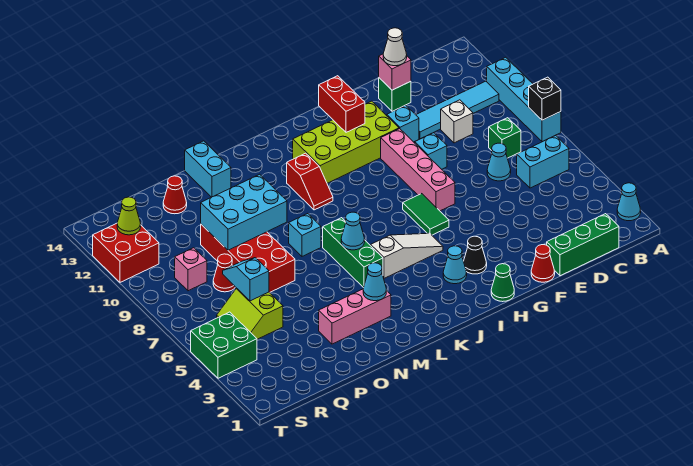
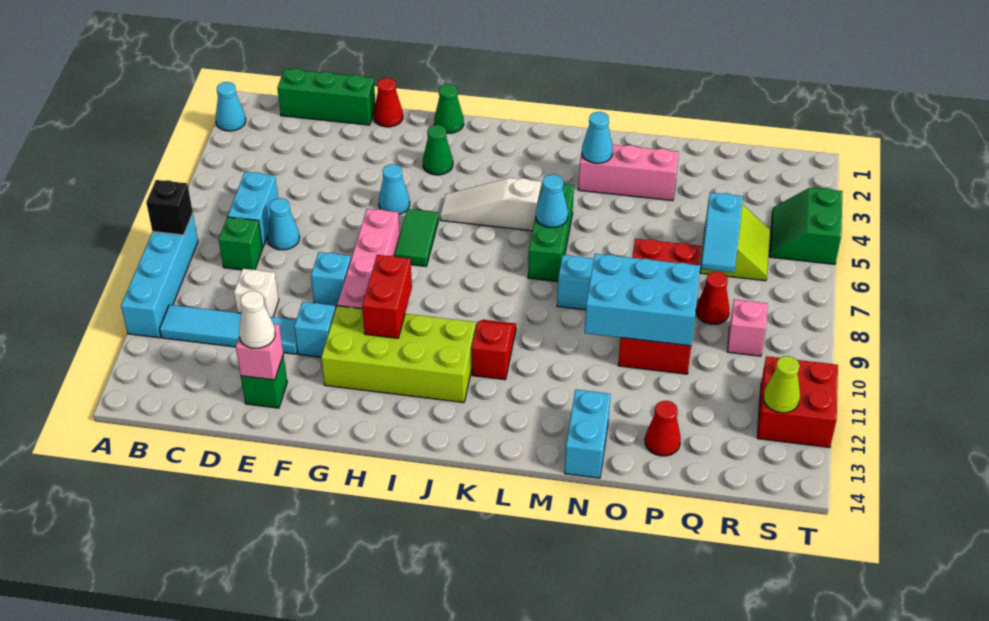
cyan brick B6:C6 level 1 -> cyan brick C6:C7 level 1
black cone H3 level 1 -> green cone H3 level 1
red brick H12:H13 level 2 -> red brick H10:H11 level 2
cyan cone I3 level 1 -> cyan cone G5 level 1
green brick S4:T5 level 1 -> green slope S4:T5 level 1 top T

